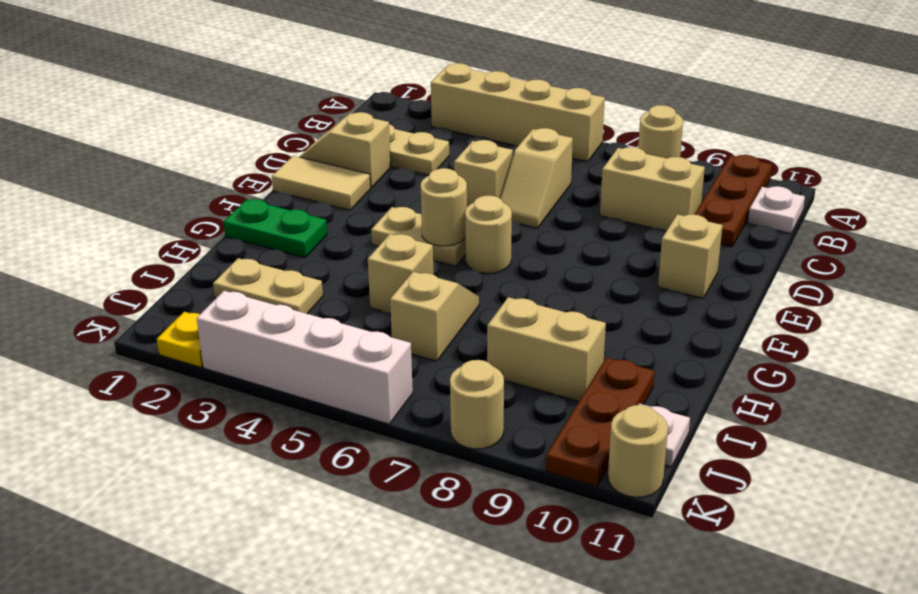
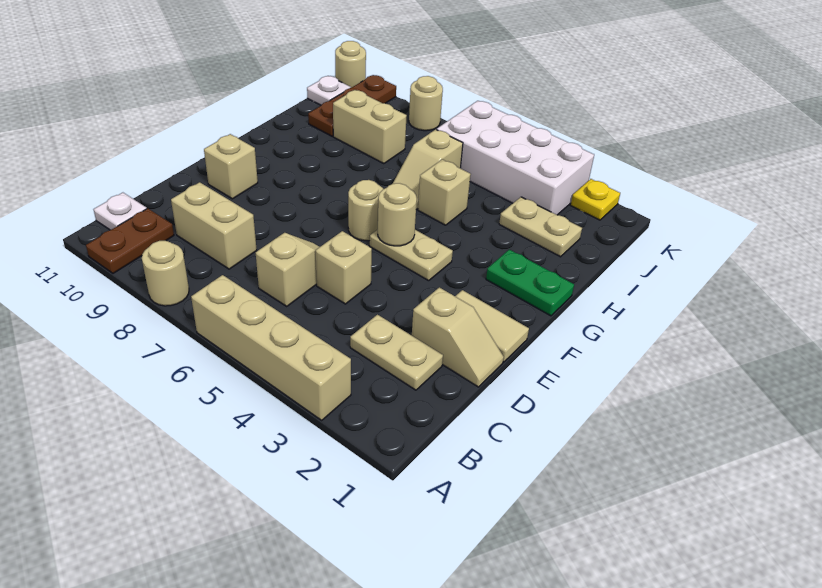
brown plate A10:C10 level 1 -> brown plate A10:B10 level 1
white brick K3:K6 level 1 -> white brick J3:K6 level 1

